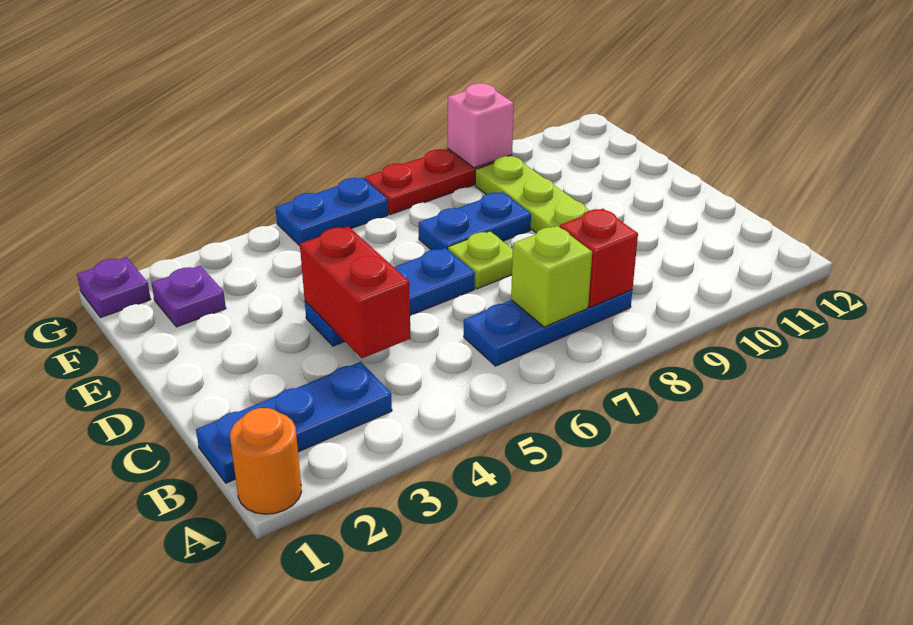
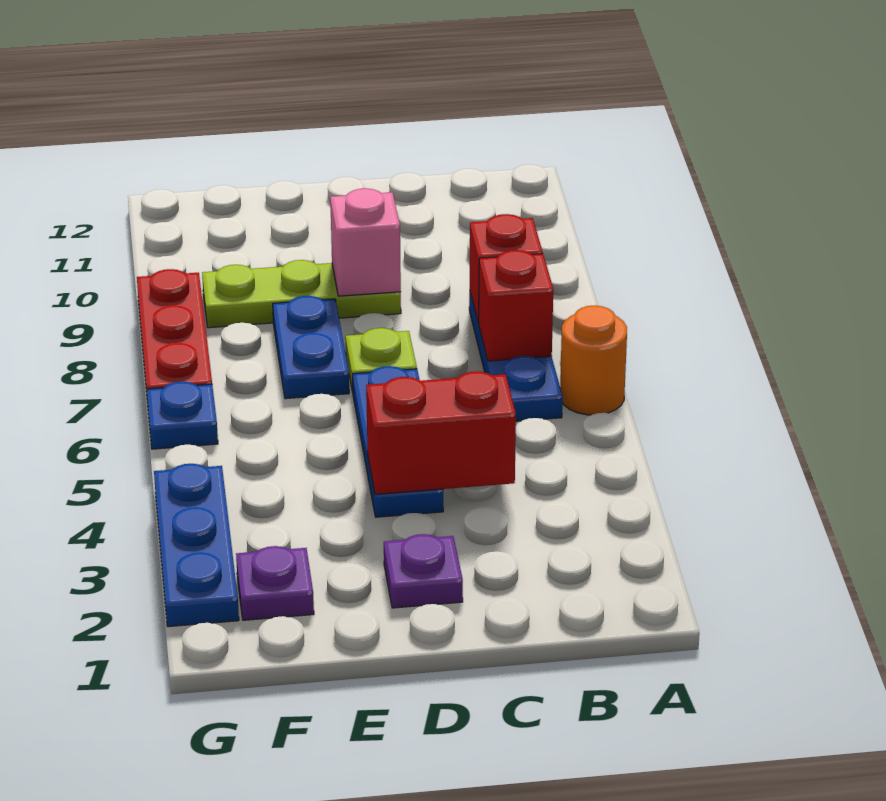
orange round brick A1 level 1 -> orange round brick A6 level 1
blue plate B1:B3 level 1 -> blue plate G2:G4 level 1
lime brick B7 level 2 -> red brick B7 level 2
purple plate G1 level 1 -> purple plate D2 level 1
blue plate G5:G6 level 1 -> blue plate G6 level 1
pink brick G9 level 2 -> pink brick D9 level 2

